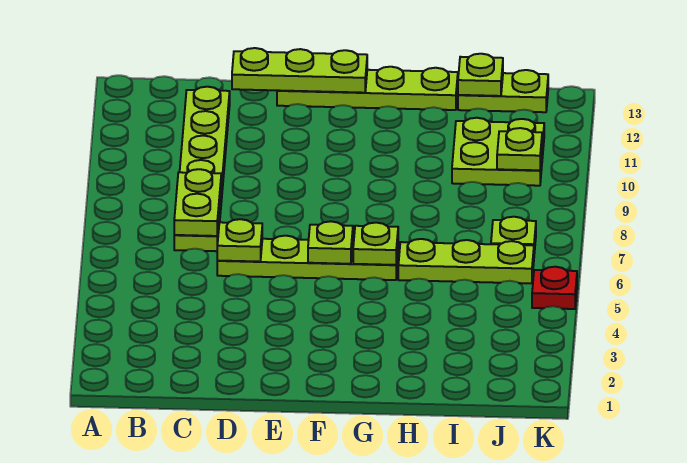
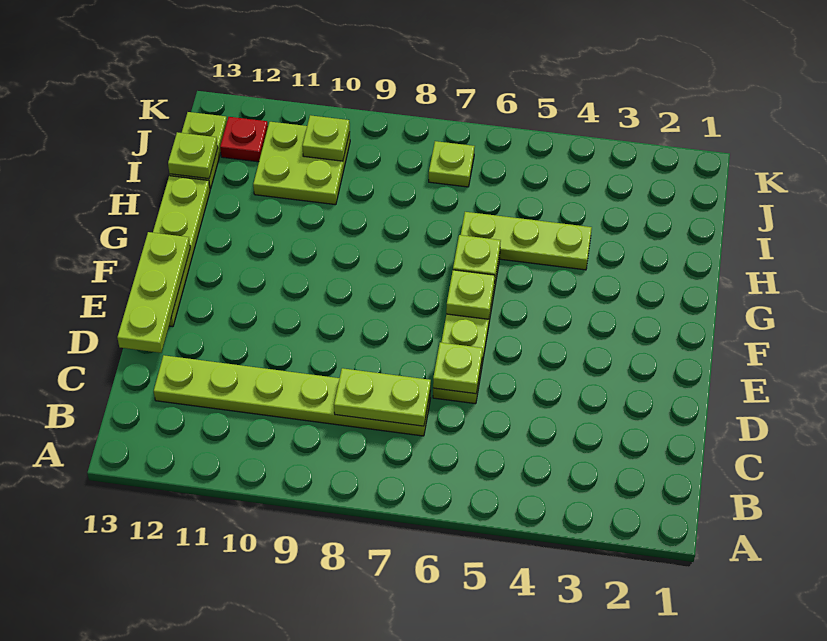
lime plate H6:J6 level 1 -> lime plate H4:H6 level 1
red plate K5 level 1 -> red plate J12 level 1

